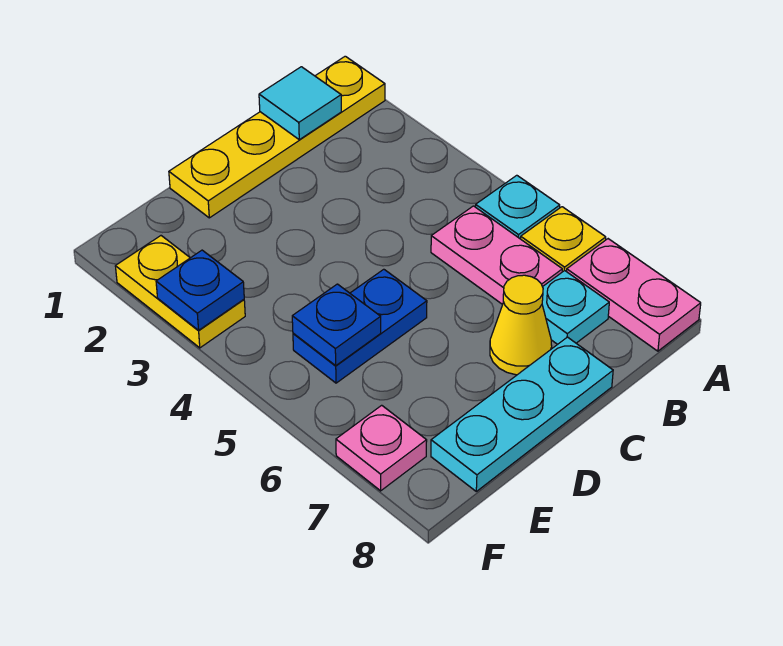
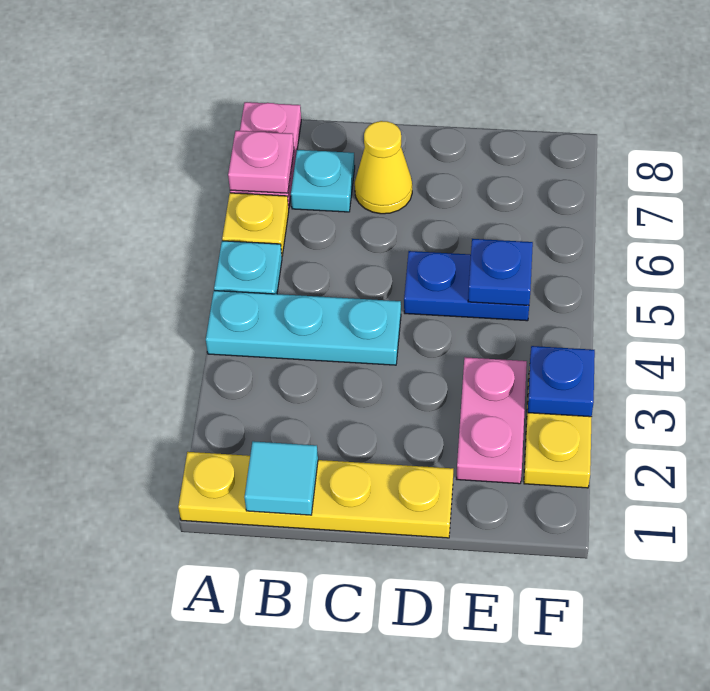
pink plate B5:B6 level 1 -> pink plate E2:E3 level 1
cyan plate C8:E8 level 1 -> cyan plate A4:C4 level 1
pink plate F7 level 1 -> pink plate A7 level 2

